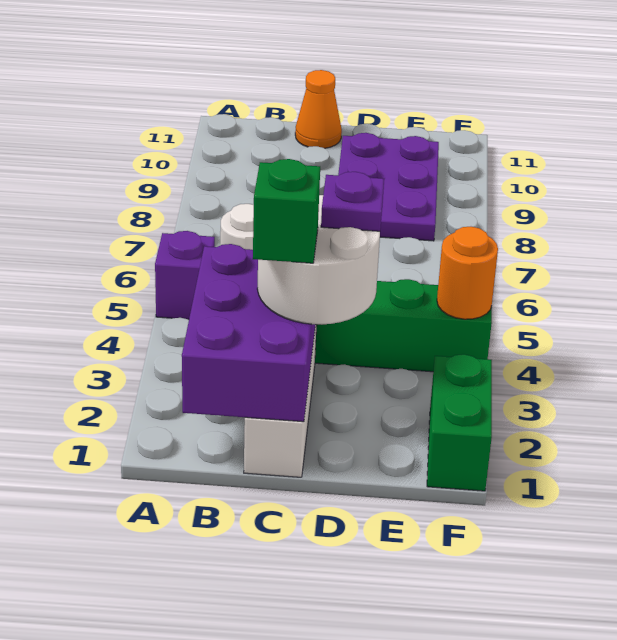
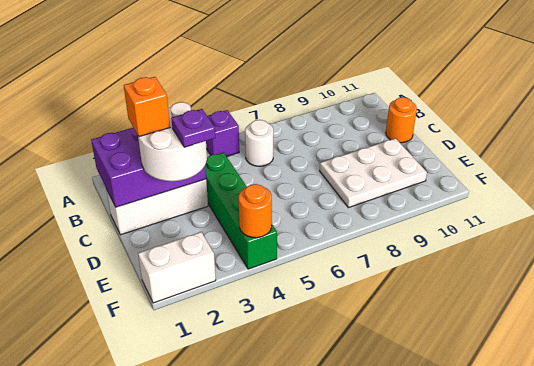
green brick C2 level 4 -> orange brick C2 level 4
orange cone C11 level 1 -> orange round brick C11 level 1
purple plate D8:E10 level 1 -> white plate D8:E10 level 1
green brick F1:F2 level 1 -> white brick F1:F2 level 1

